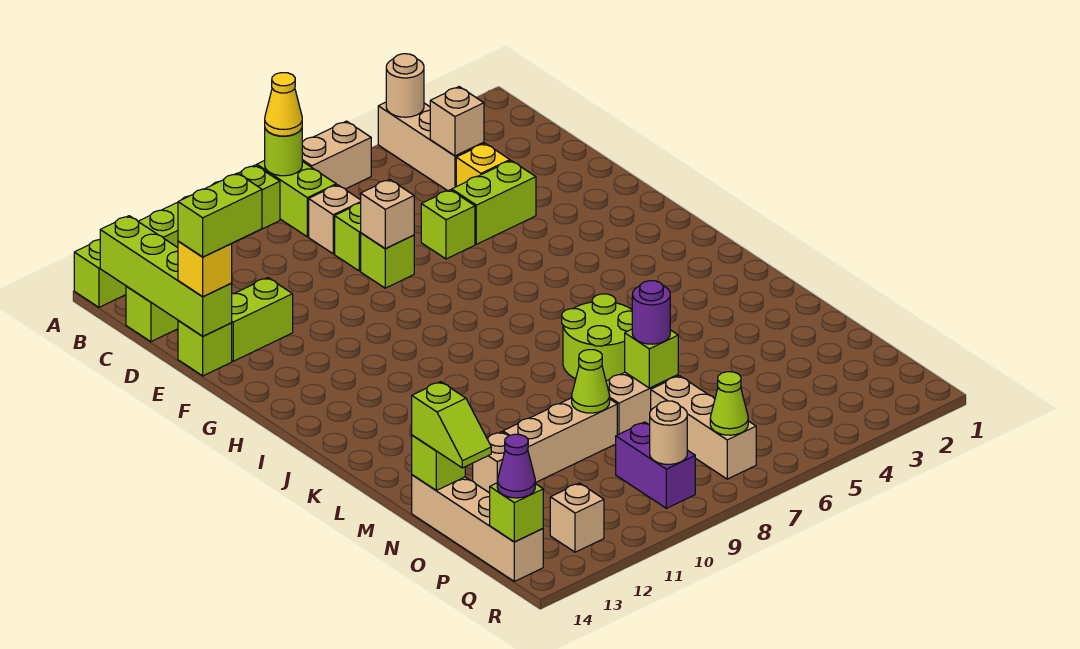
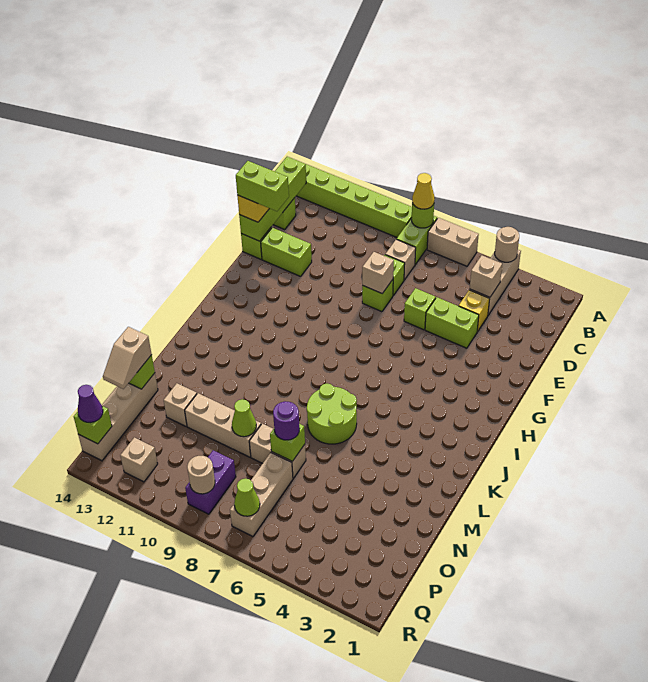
lime slope N14:O14 level 3 top N -> tan slope N14:O14 level 3 top N

